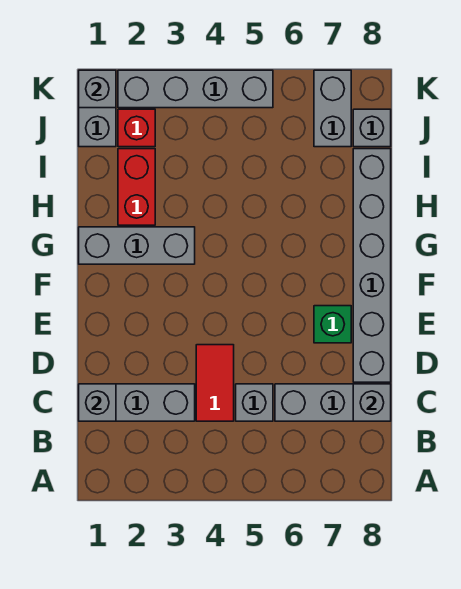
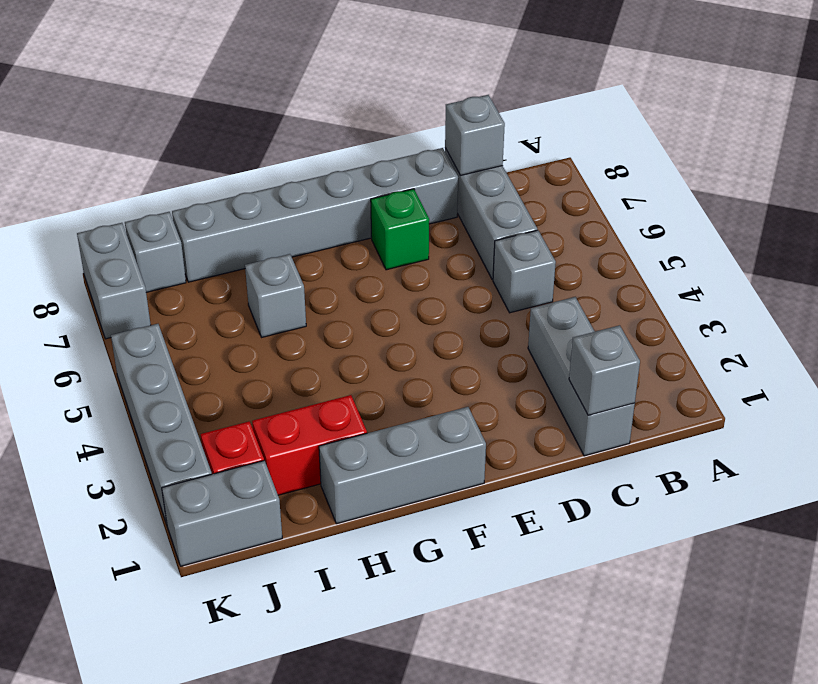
red tile C4:D4 level 1 -> none
grey brick G1:G3 level 1 -> grey brick F1:H1 level 1
grey brick J7:K7 level 1 -> grey brick K7:K8 level 1
grey brick K1 level 2 -> grey brick H6 level 1

